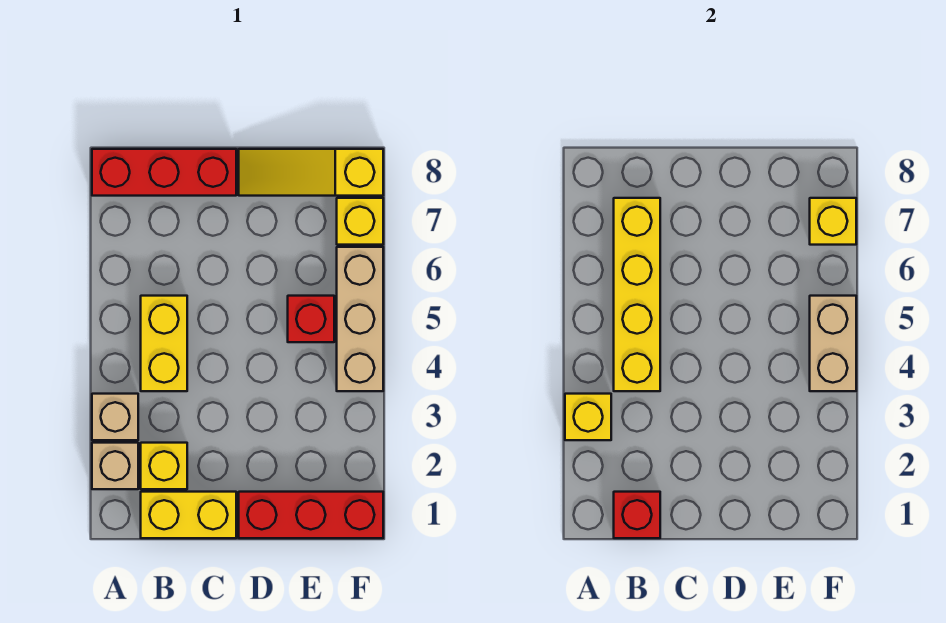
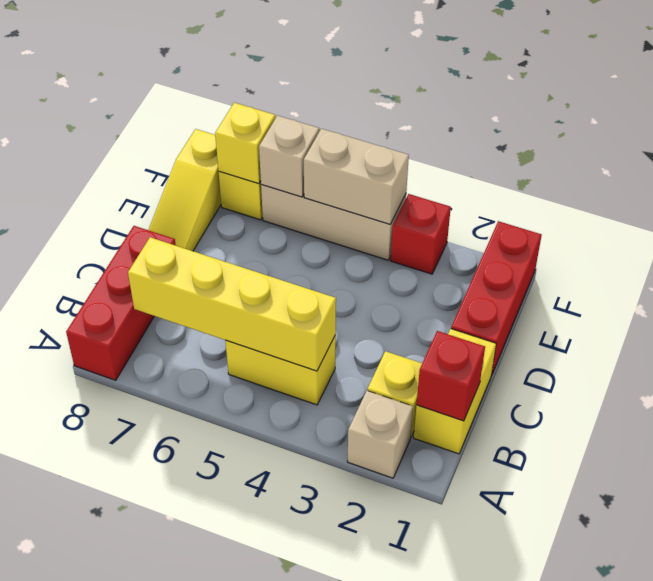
tan brick A3 level 1 -> tan brick F6 level 2
yellow brick A3 level 2 -> none
red brick E5 level 1 -> red brick F3 level 1

